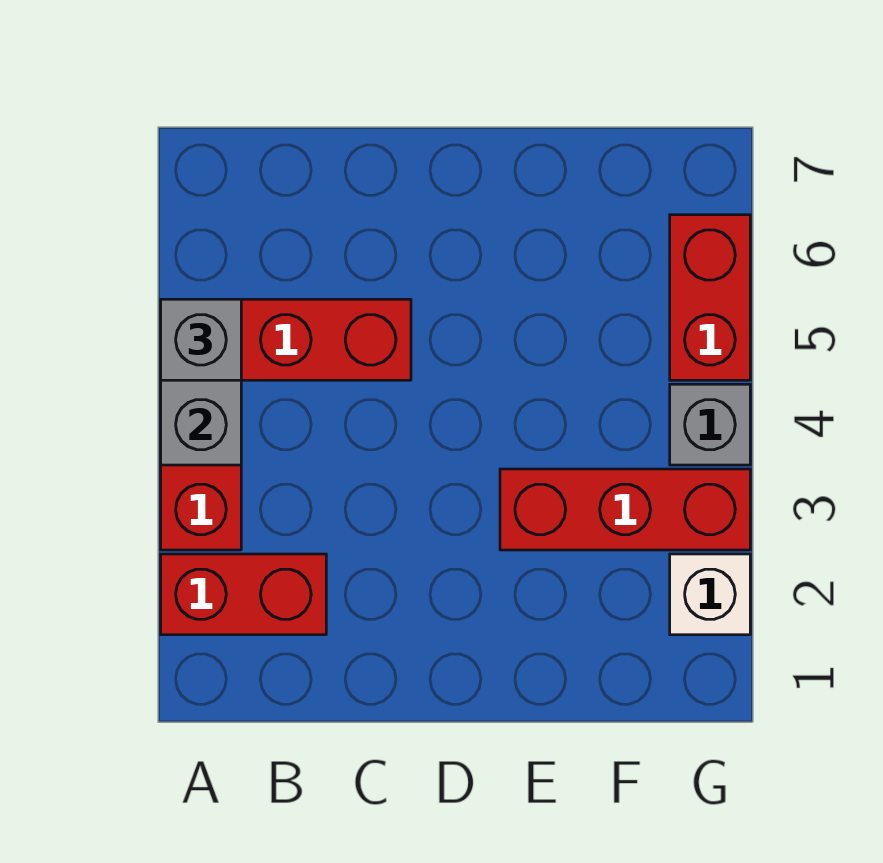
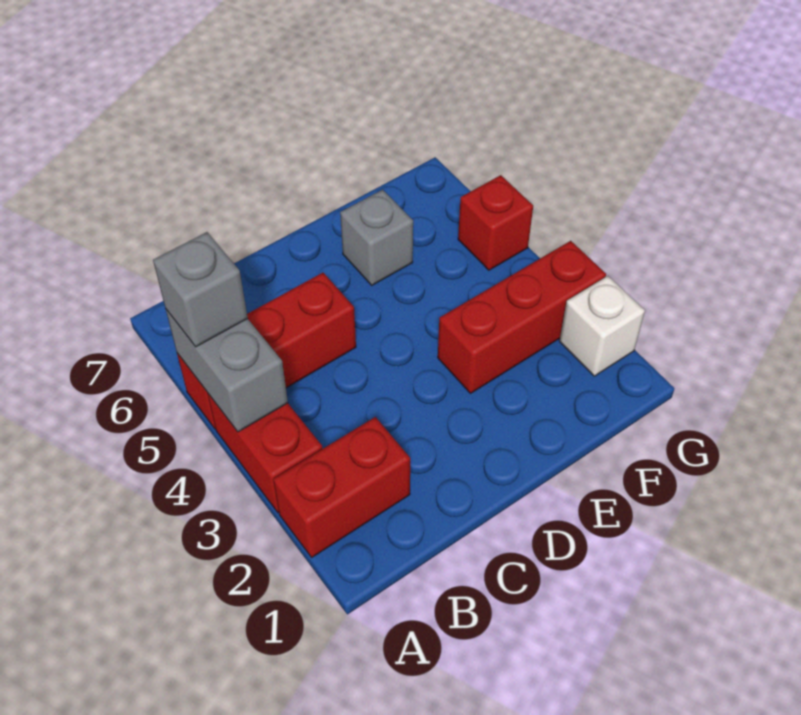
grey brick G4 level 1 -> grey brick E6 level 1
red brick G5:G6 level 1 -> red brick G5 level 1

